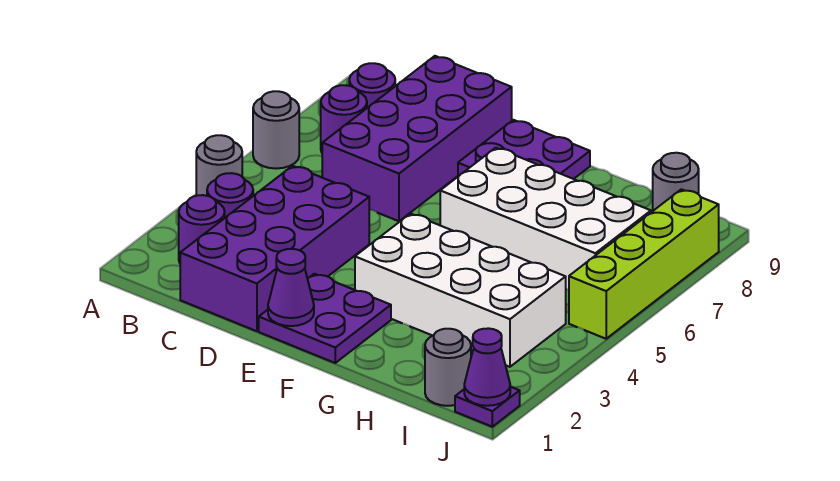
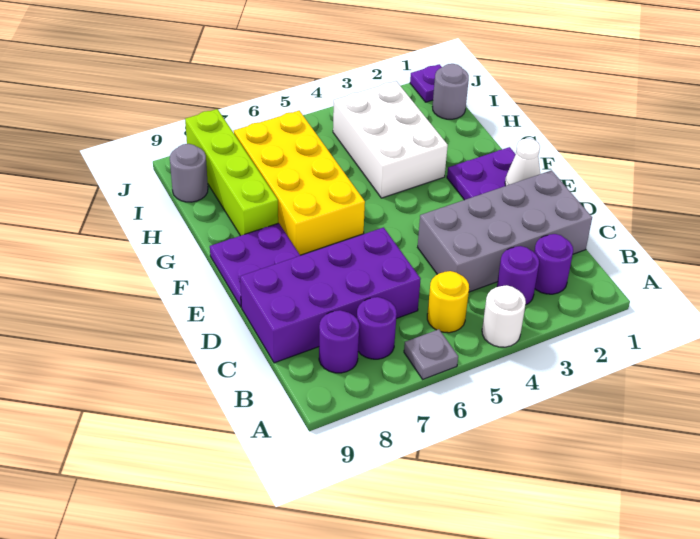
grey round brick A4 level 1 -> white round brick A4 level 1
grey round brick A6 level 1 -> grey plate A6 level 1
none -> yellow round brick B5 level 1
purple brick C1:D4 level 1 -> grey brick C1:D4 level 1
purple cone E1 level 2 -> white cone E1 level 2
white brick F3:I4 level 1 -> white brick G3:I4 level 1
white brick F6:I7 level 1 -> yellow brick F6:I7 level 1
purple cone J1 level 2 -> none
lime brick J5:J8 level 1 -> lime brick G8:J8 level 1

